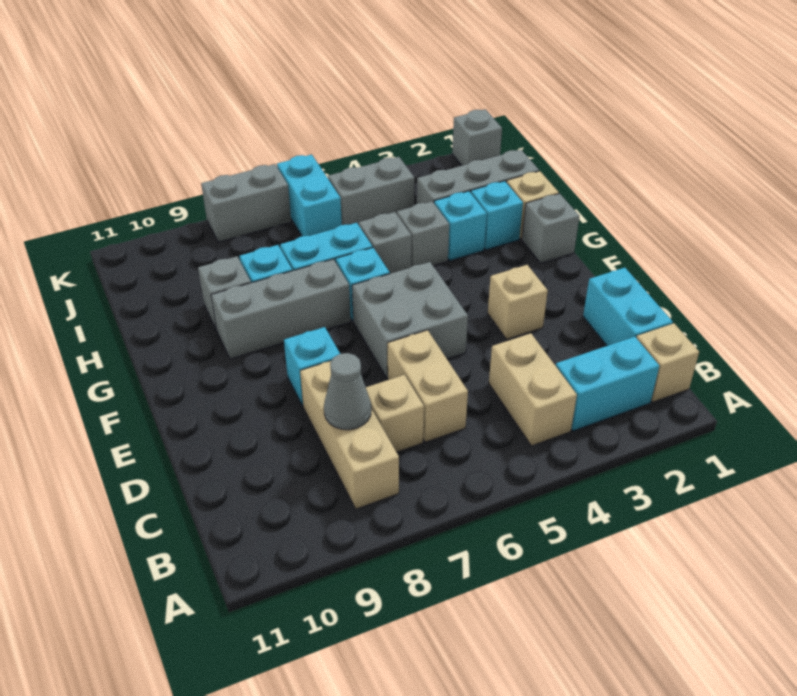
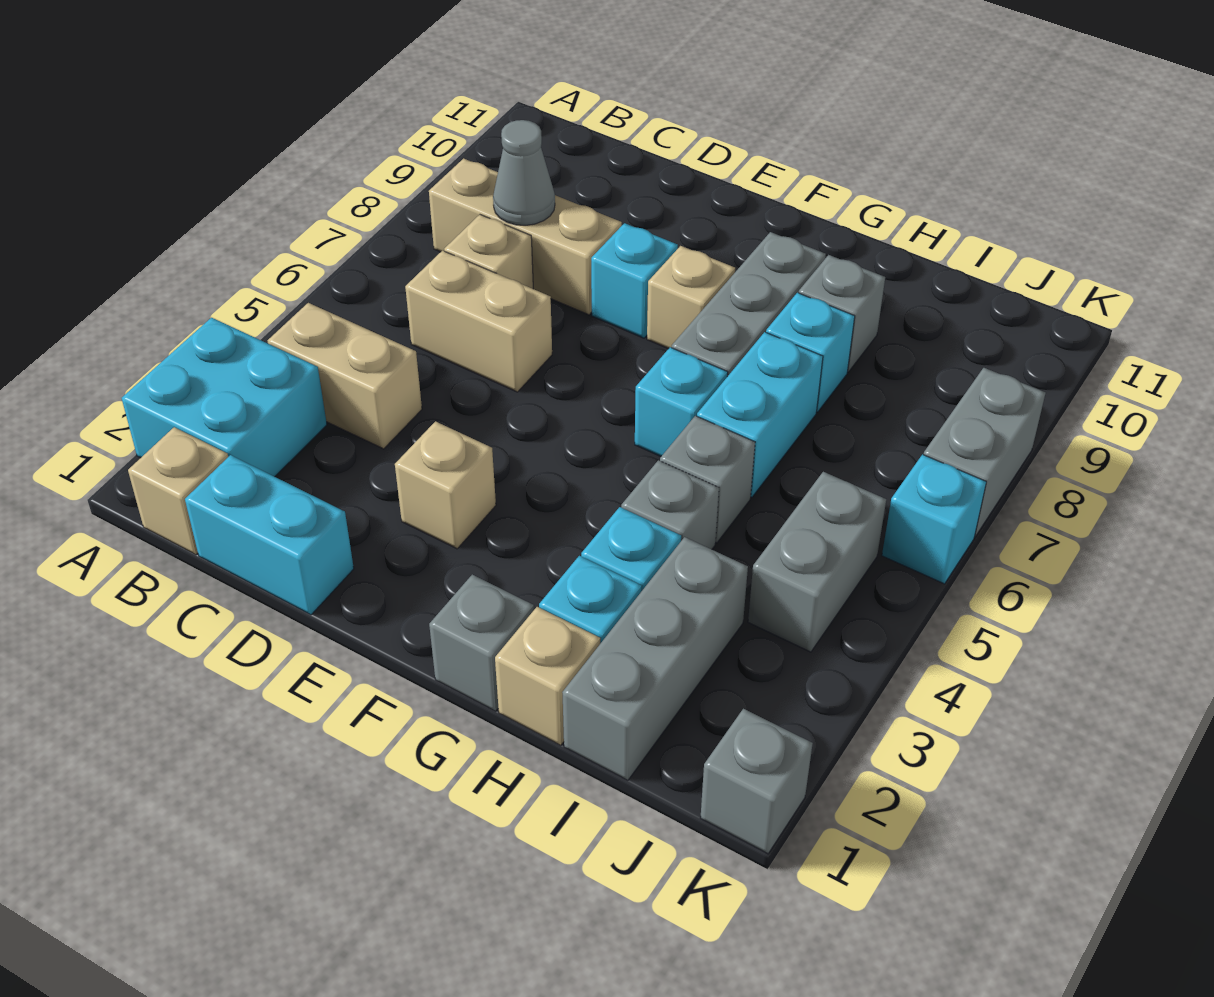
cyan brick B2:B3 level 1 -> cyan brick A2:B3 level 1
grey brick E5:F6 level 1 -> none
none -> tan brick F8 level 1
cyan brick J6:K6 level 1 -> cyan brick K6 level 1

